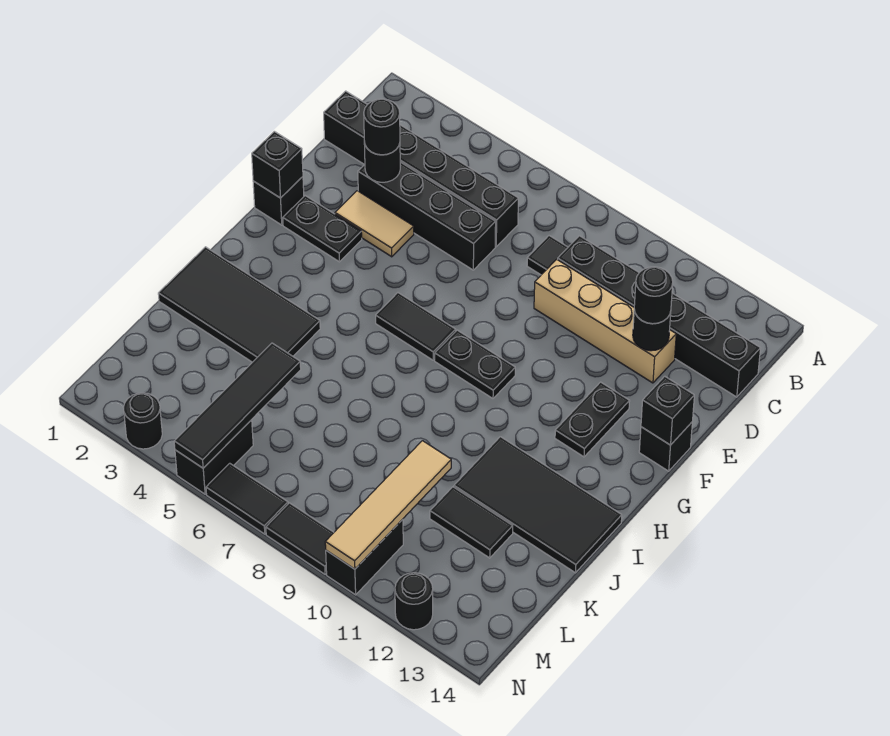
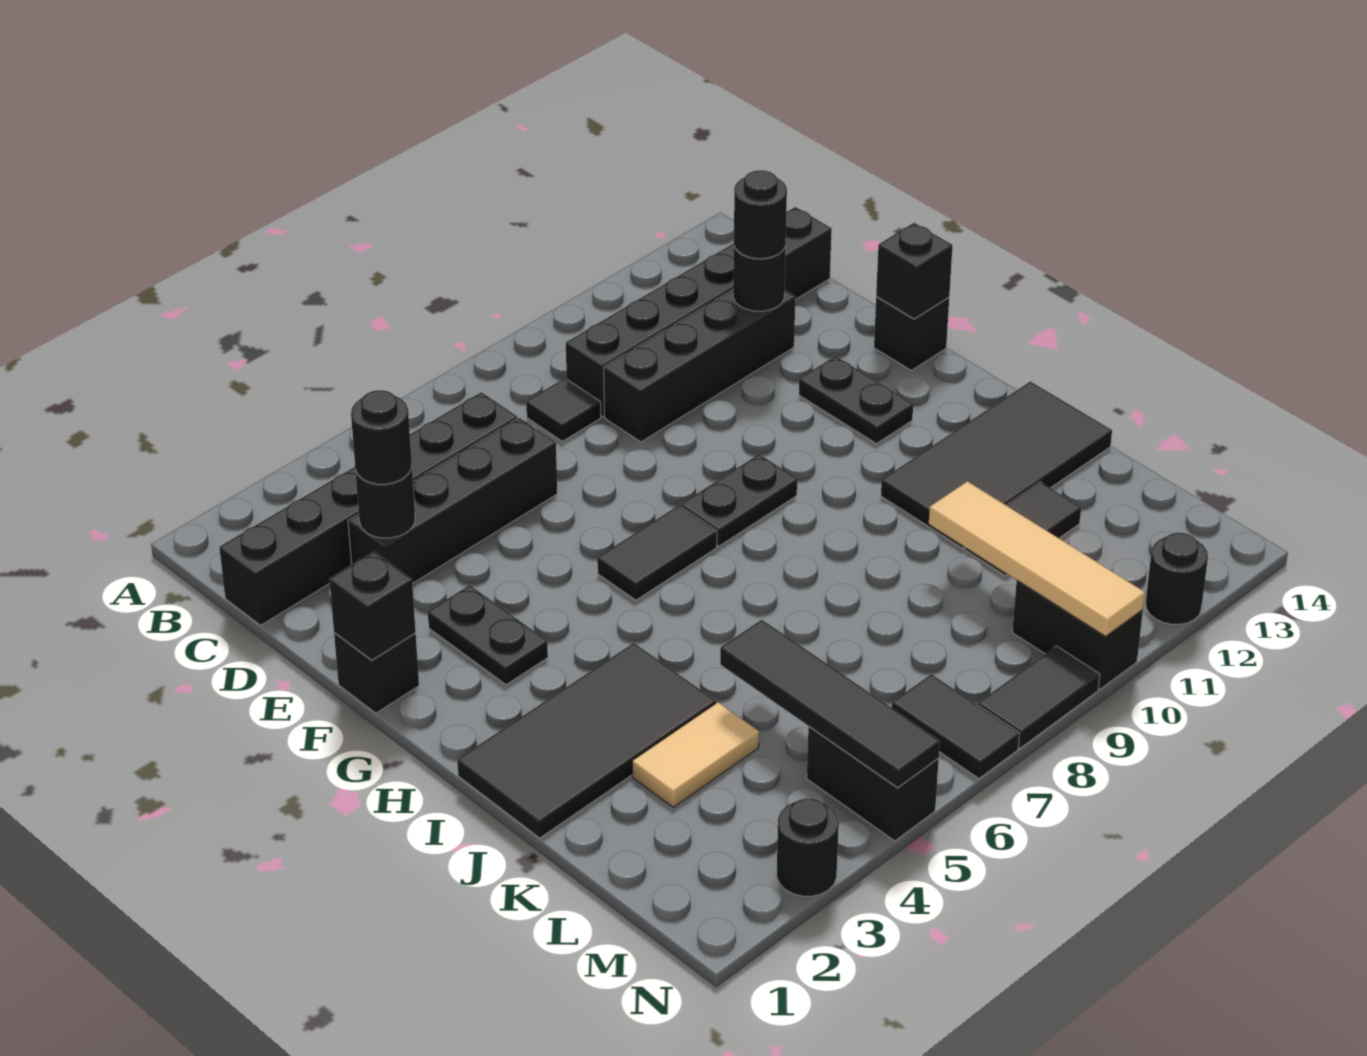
tan brick D9:D12 level 1 -> black brick D9:D12 level 1
tan tile E3:E4 level 1 -> tan tile K3:K4 level 1
black plate F2:F3 level 1 -> black plate F3:G3 level 1
black tile N6:N7 level 1 -> black tile M7:N7 level 1

